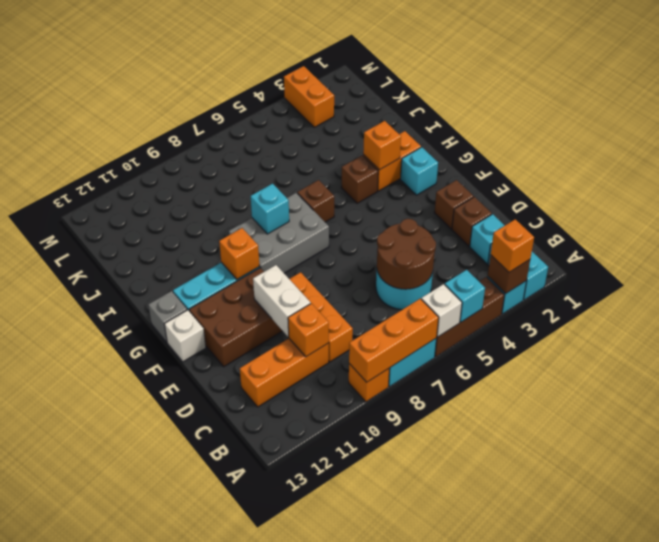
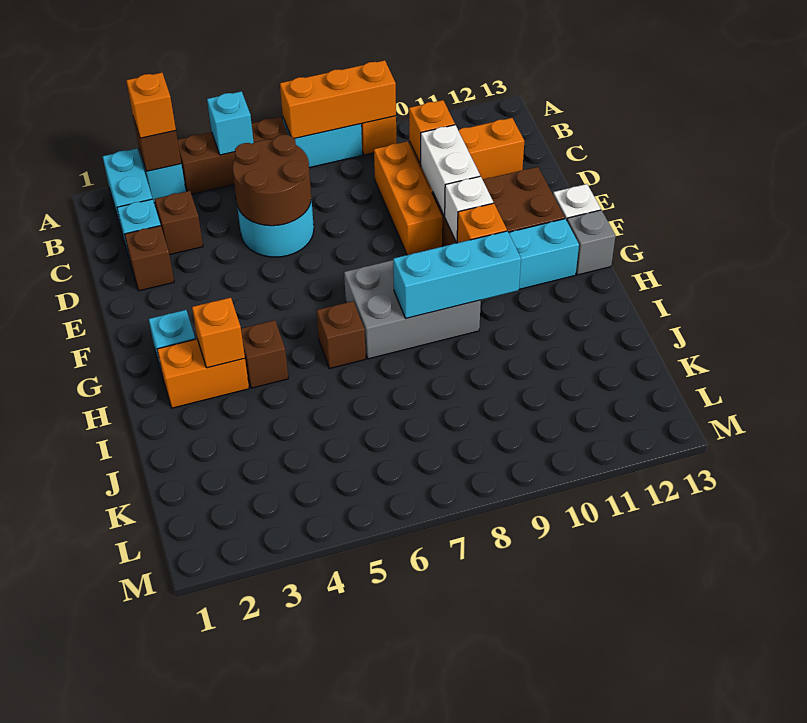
white brick A6 level 2 -> white brick F10 level 2
brown brick E2 level 1 -> brown brick C3 level 1
cyan brick H8 level 2 -> cyan brick H8:H10 level 2
orange brick L3:M3 level 1 -> none

